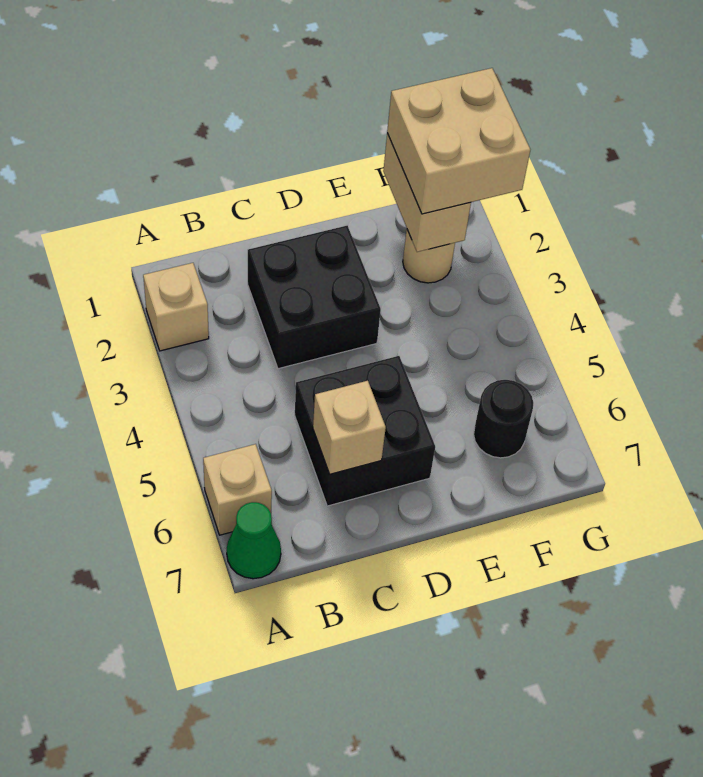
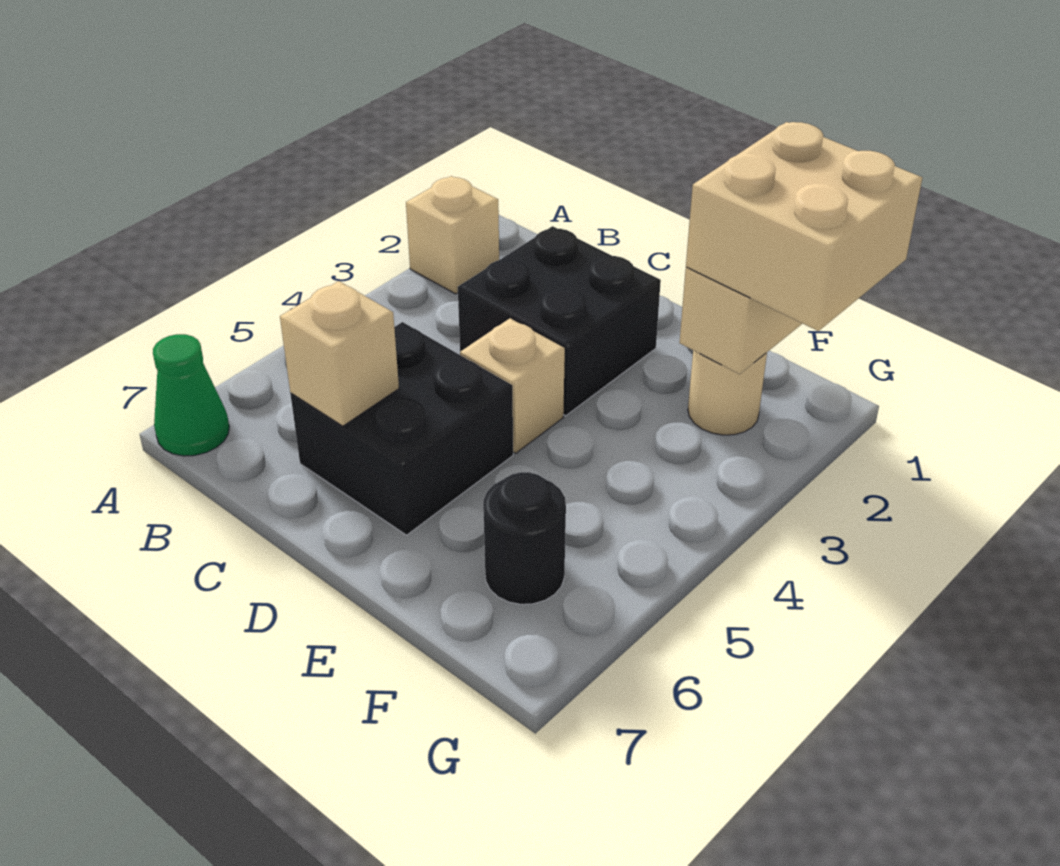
tan brick A6 level 1 -> tan brick D4 level 1

